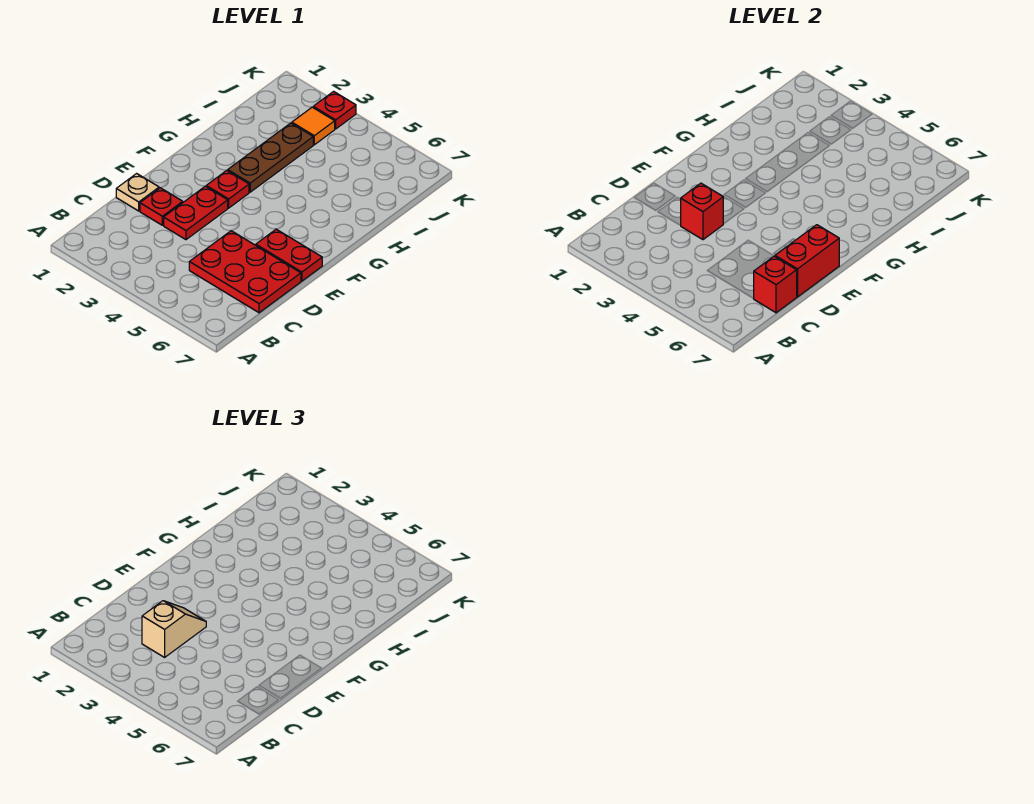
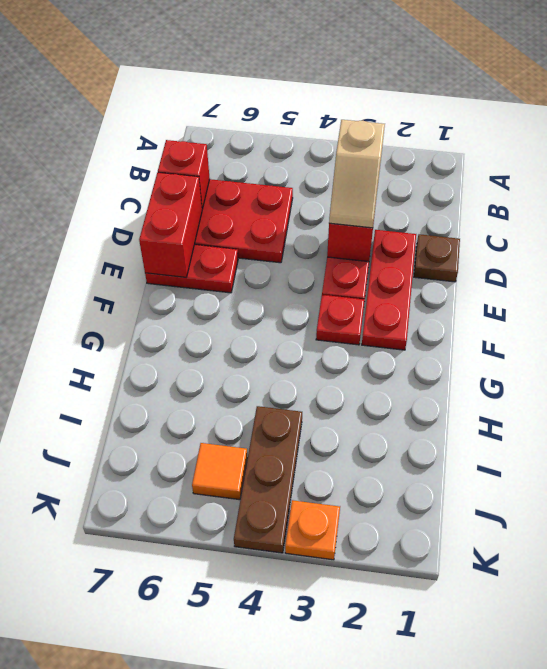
tan plate D1 level 1 -> brown plate D1 level 1
red plate D2 level 1 -> red plate D2:F2 level 1
brown plate G3:I3 level 1 -> brown plate I4:K4 level 1
orange tile J3 level 1 -> orange tile J5 level 1
red plate K3 level 1 -> orange plate K3 level 1

